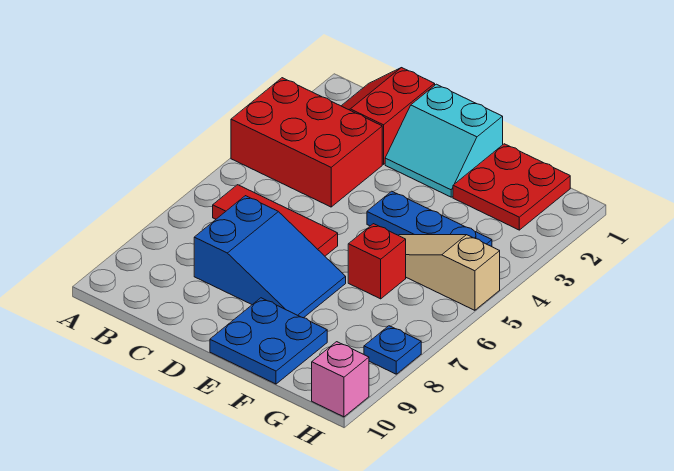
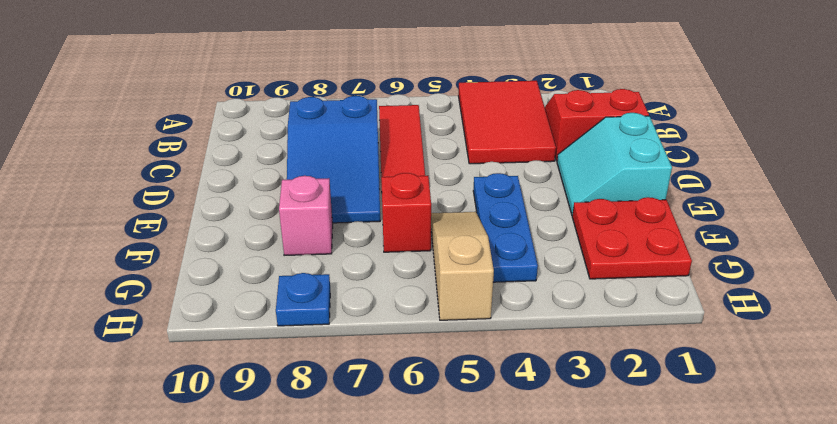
red brick A3:C4 level 1 -> red tile A3:C4 level 1
blue plate E9:F10 level 1 -> none
pink brick H10 level 1 -> pink brick F8 level 1

